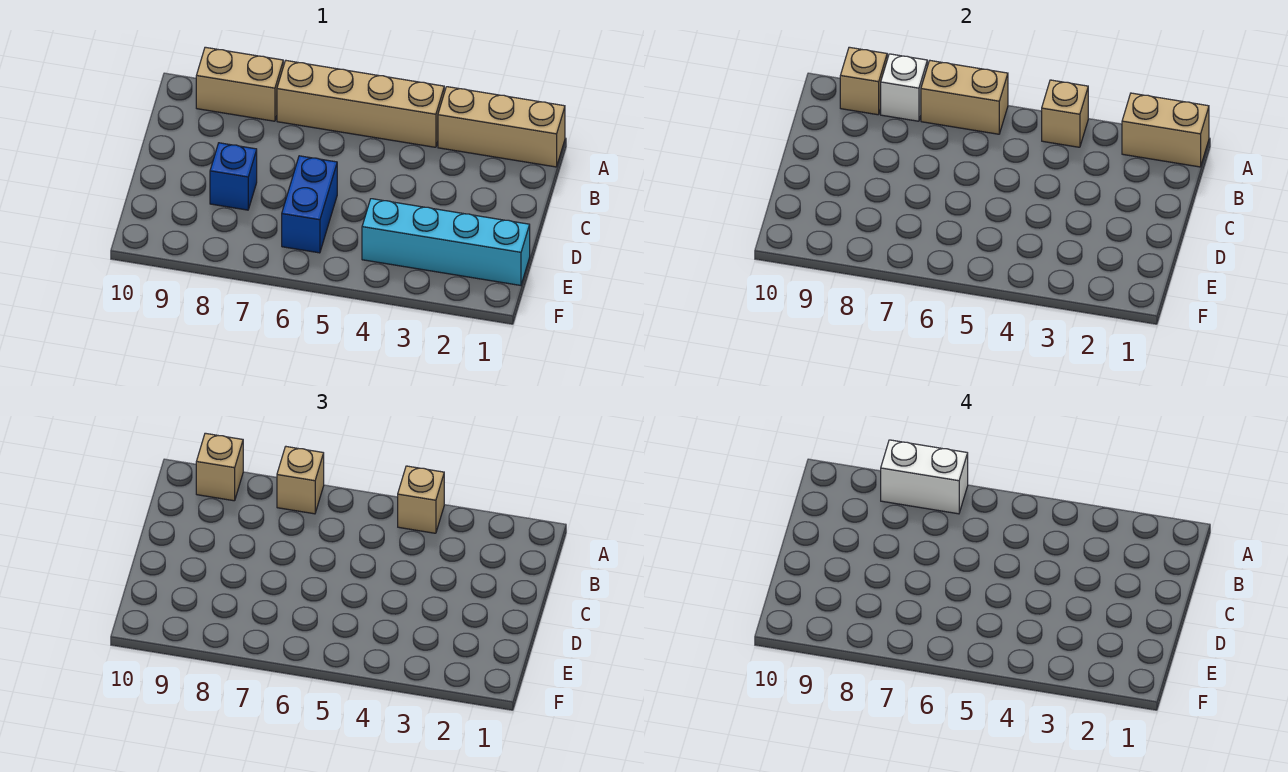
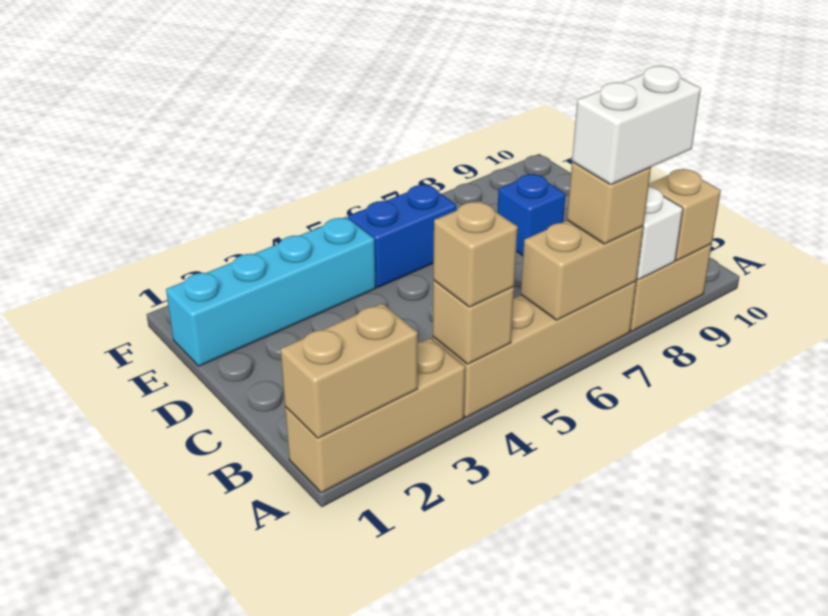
tan brick A9 level 3 -> none
blue brick D6:E6 level 1 -> blue brick E5:E6 level 1

